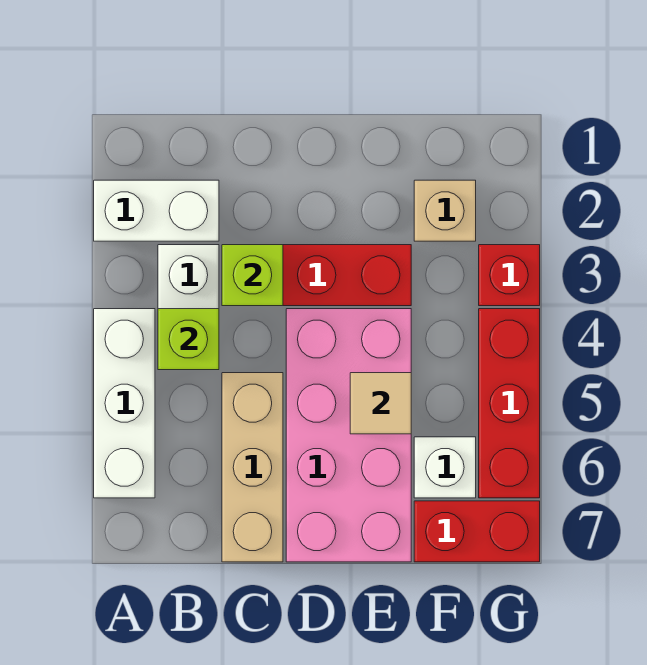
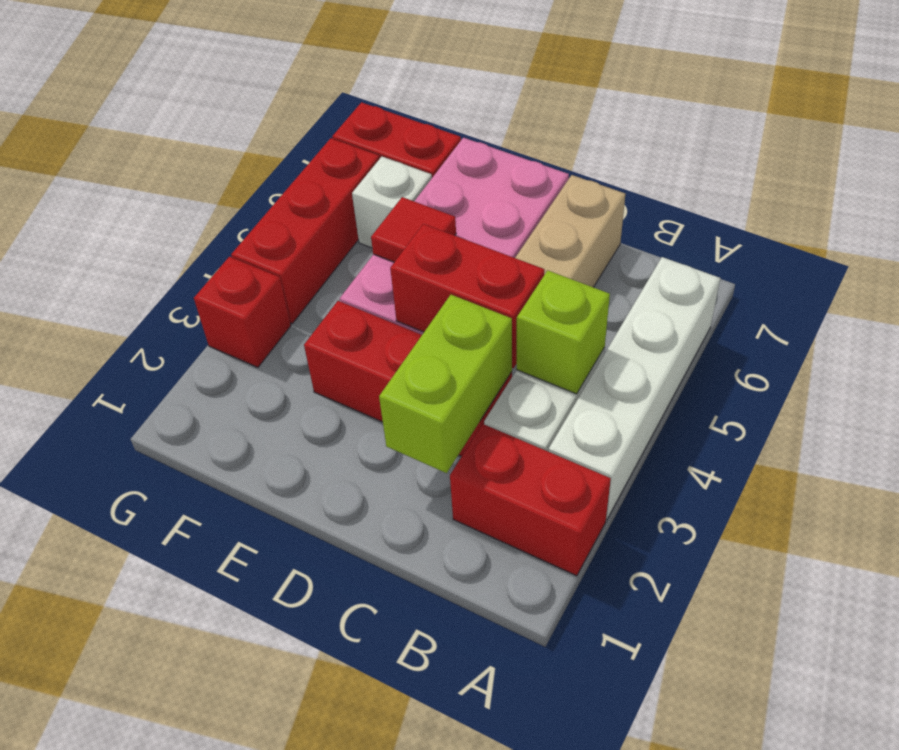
white brick A2:B2 level 1 -> red brick A2:B2 level 1
white brick A4:A6 level 1 -> white brick A3:A6 level 1
lime brick C3 level 2 -> lime brick C2:C3 level 2
none -> red brick C4:D4 level 2
tan tile E5 level 2 -> red tile E5 level 2
tan brick F2 level 1 -> none

